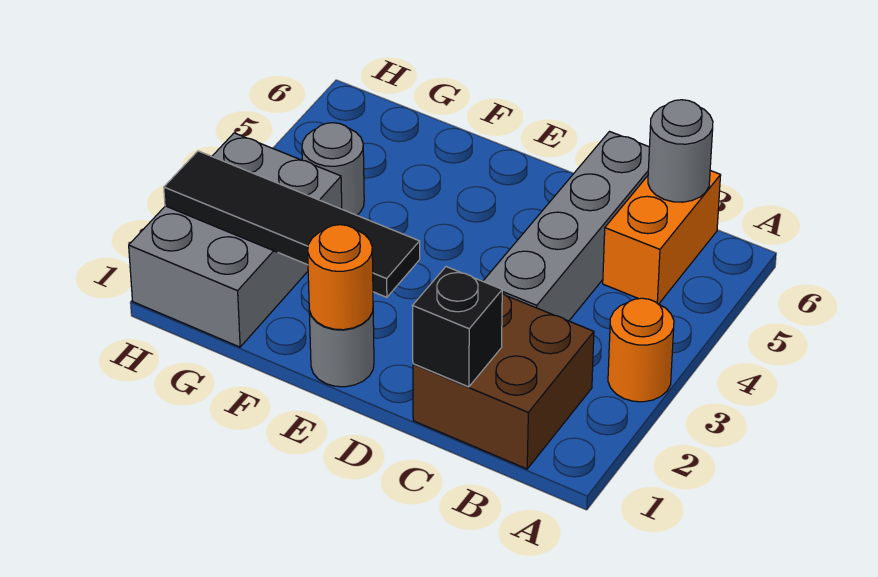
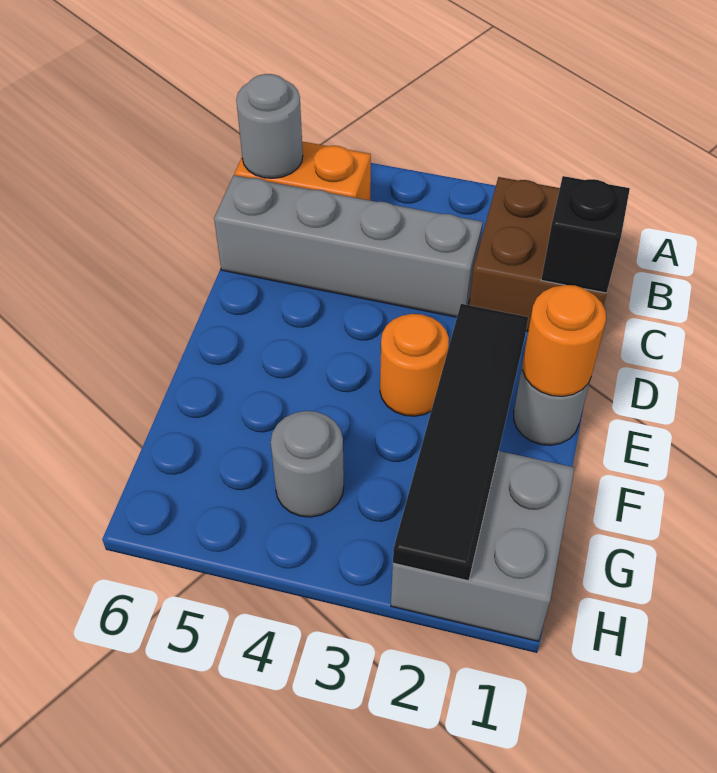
orange round brick A3 level 1 -> orange round brick E3 level 1
grey brick G1:H3 level 1 -> grey brick G1:H2 level 1

